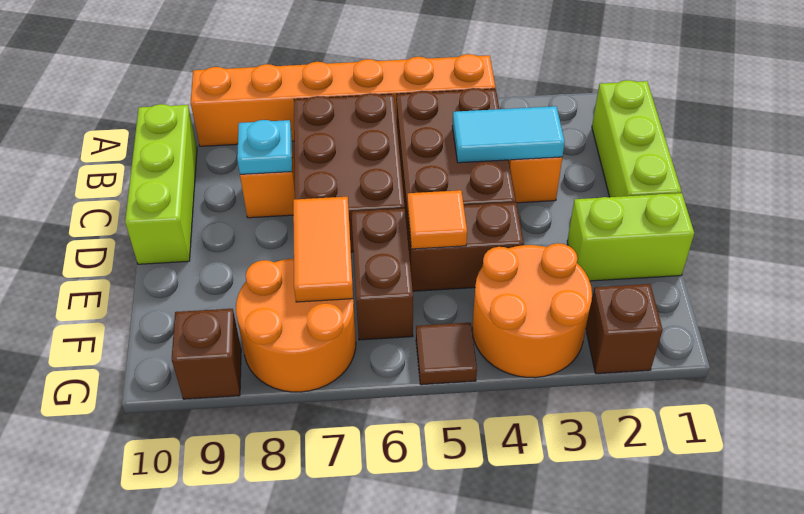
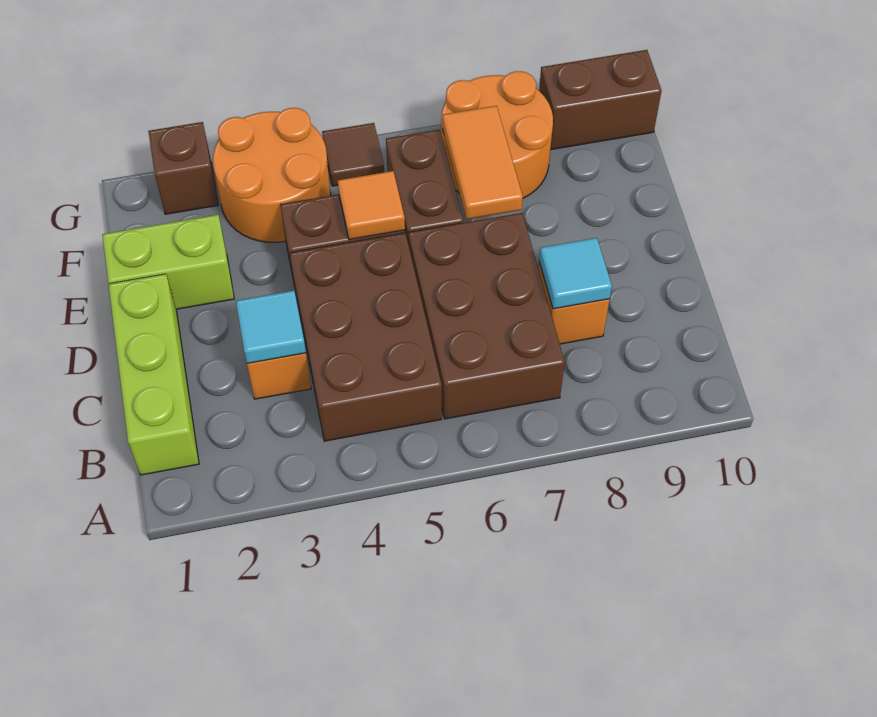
orange brick A4:A9 level 1 -> none
lime brick B10:D10 level 1 -> none
cyan tile C3:C4 level 2 -> cyan tile C3 level 2
cyan plate C8 level 2 -> cyan tile C8 level 2
brown brick G9 level 1 -> brown brick G9:G10 level 1

